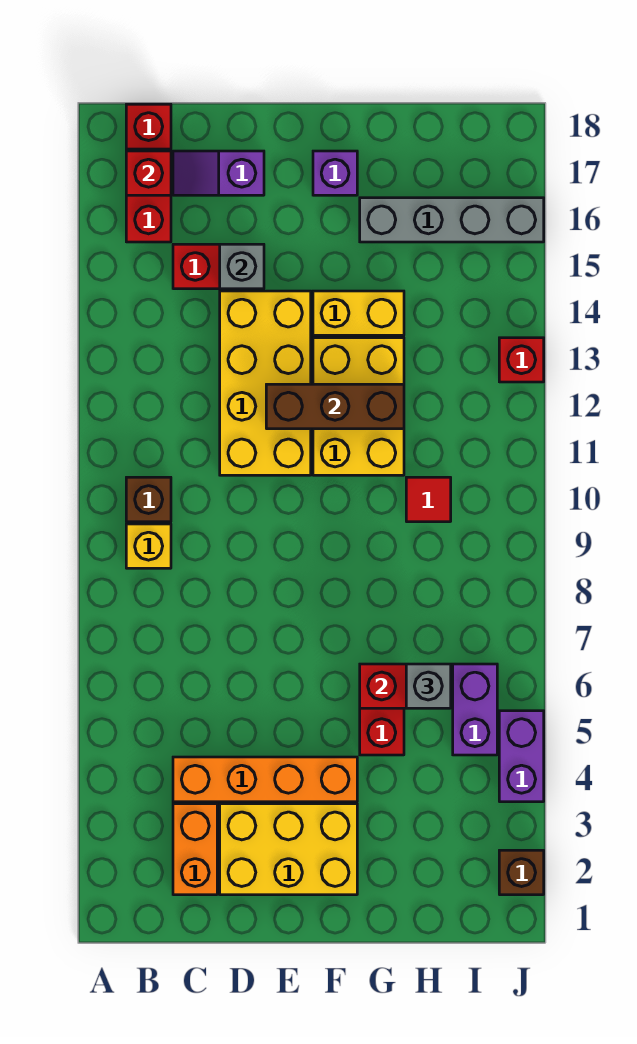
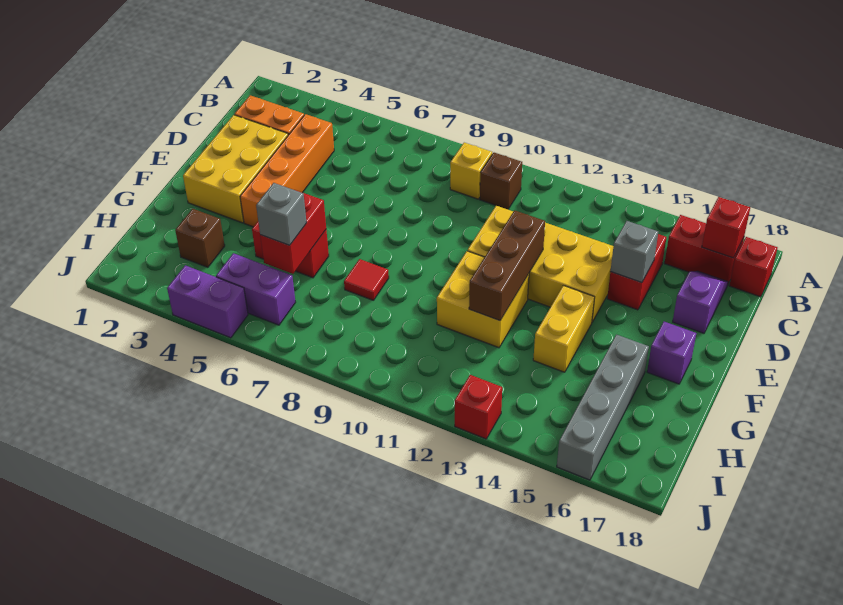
yellow brick F11:G13 level 1 -> yellow brick F11:G12 level 1
red tile H10 level 1 -> red tile G8 level 1
brown brick J2 level 1 -> brown brick H3 level 1

